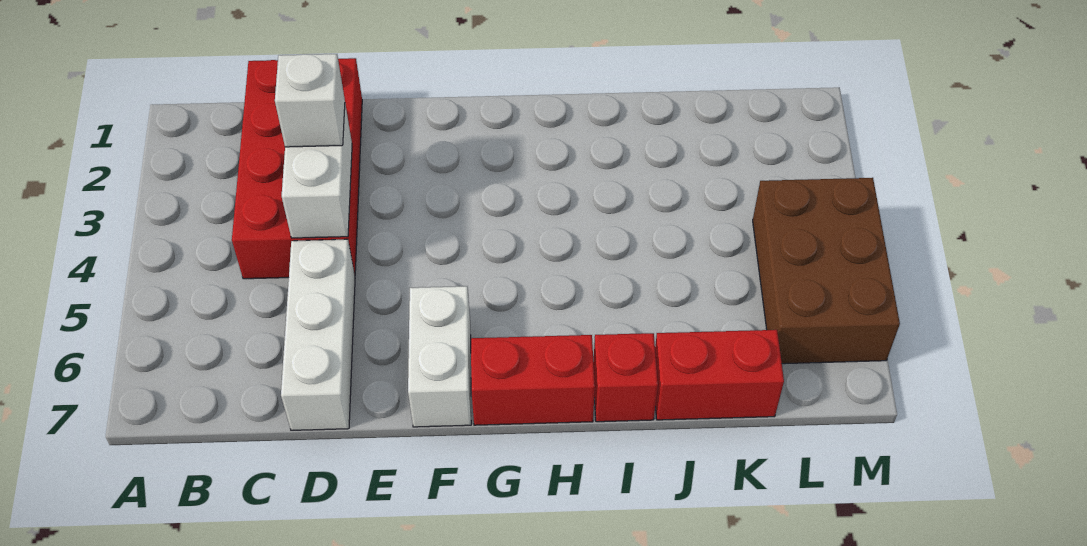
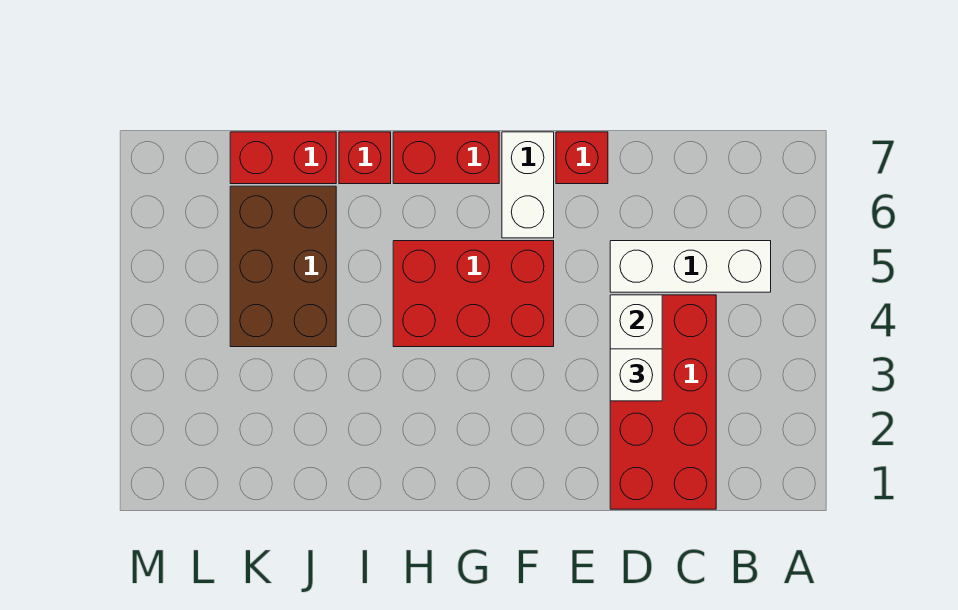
white brick D5:D7 level 1 -> white brick B5:D5 level 1
none -> red brick E7 level 1
none -> red brick F4:H5 level 1
brown brick L4:M6 level 1 -> brown brick J4:K6 level 1

